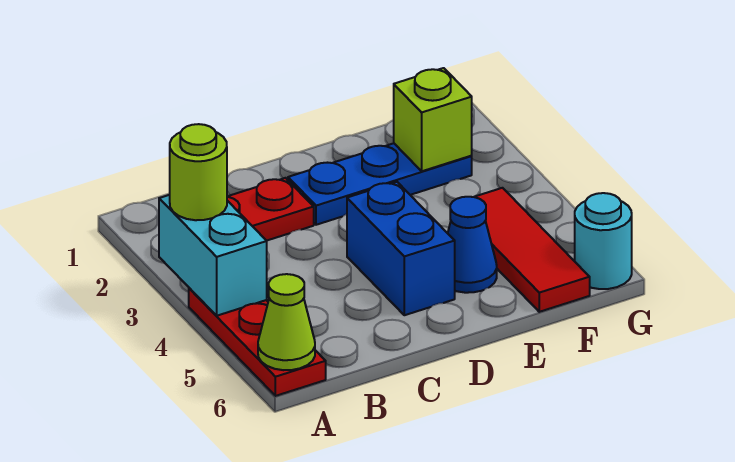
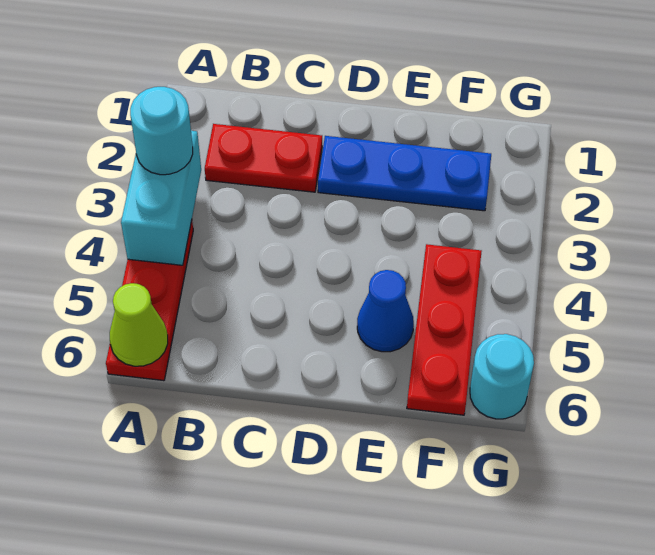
lime round brick A3 level 3 -> cyan round brick A3 level 3
blue brick D4:D5 level 1 -> none
lime brick F2 level 2 -> none
red tile F4:F6 level 1 -> red plate F4:F6 level 1

